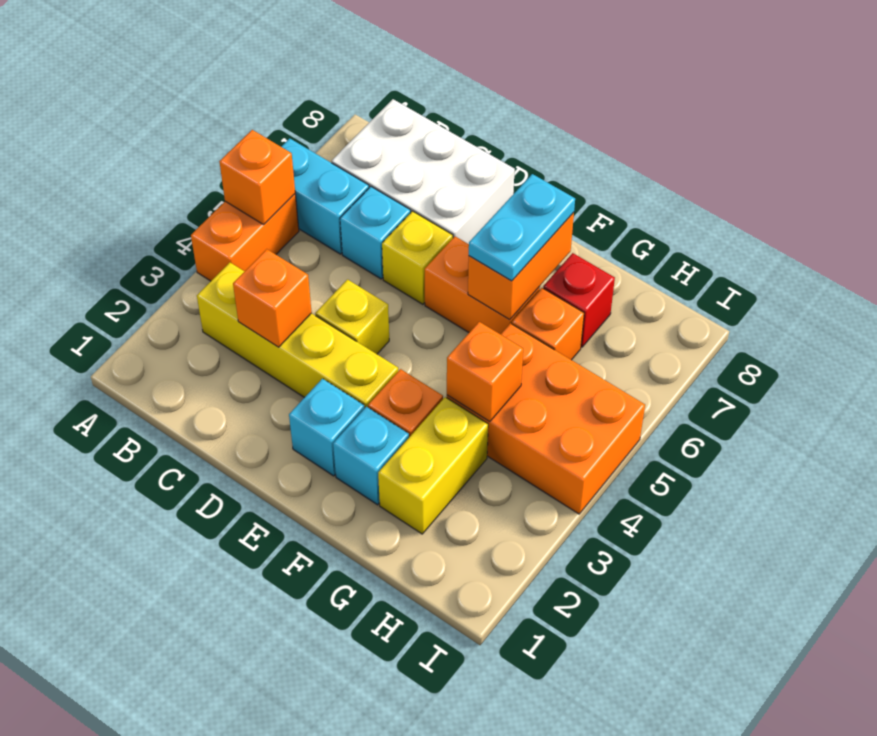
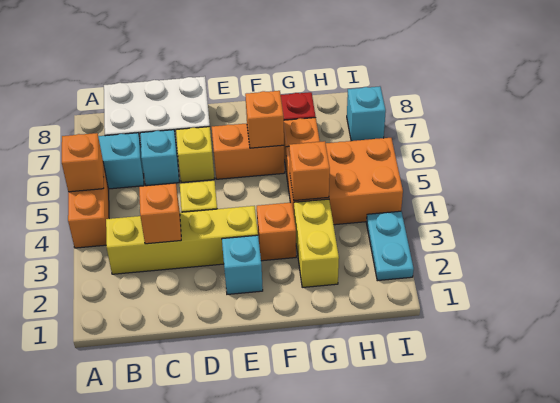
cyan brick F2 level 1 -> cyan brick I7 level 1
orange brick F6:F7 level 2 -> orange brick F6 level 2
cyan plate F6:F7 level 3 -> cyan plate I2:I3 level 1

